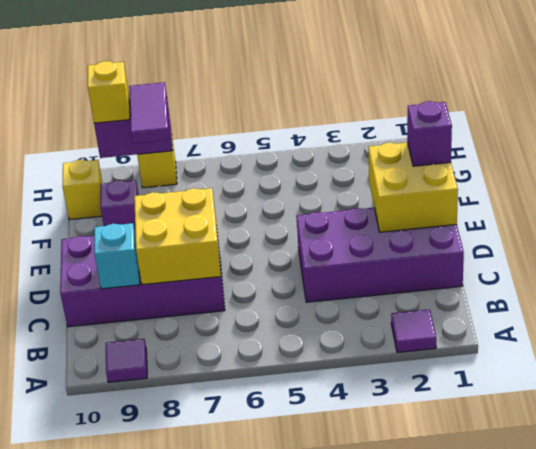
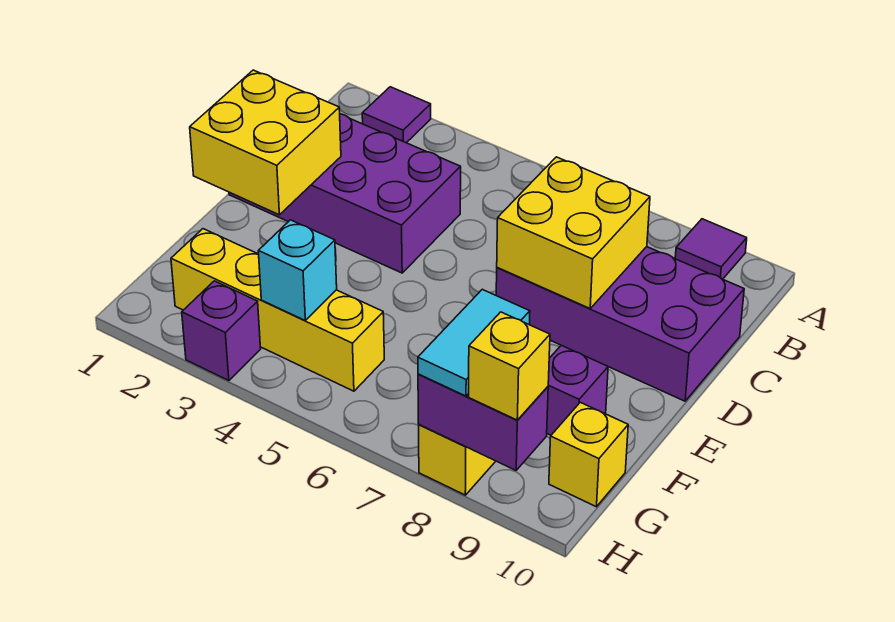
cyan brick C9 level 2 -> cyan brick G4 level 2
purple brick E1 level 3 -> purple brick H3 level 1
none -> yellow brick G2:G5 level 1
purple tile G8:H8 level 3 -> cyan tile G8:H8 level 3

